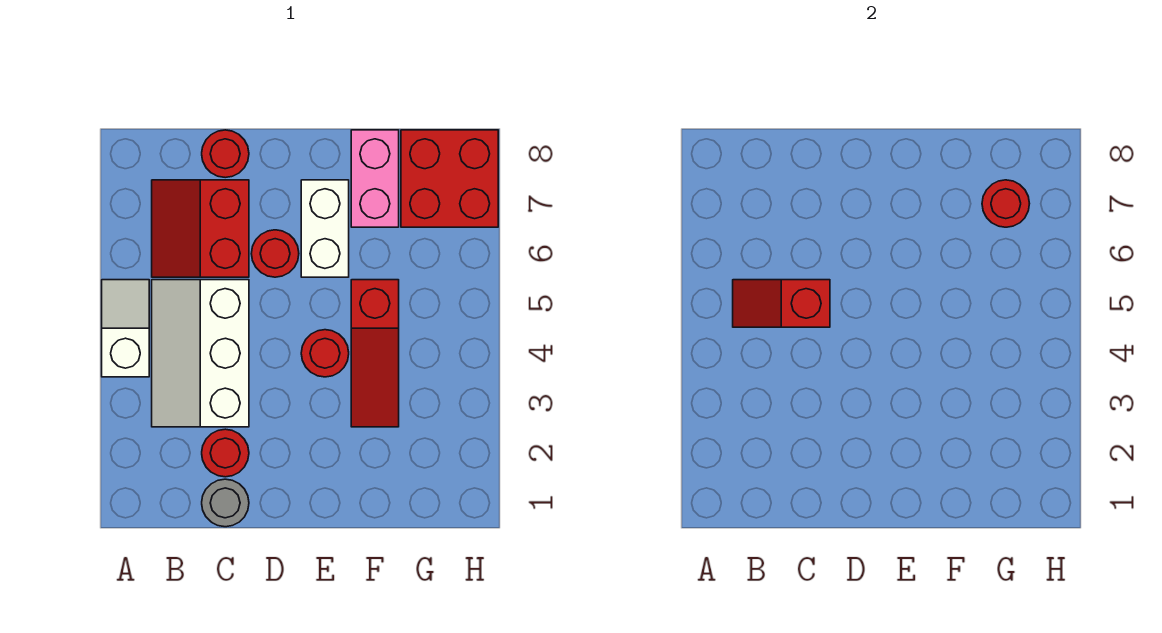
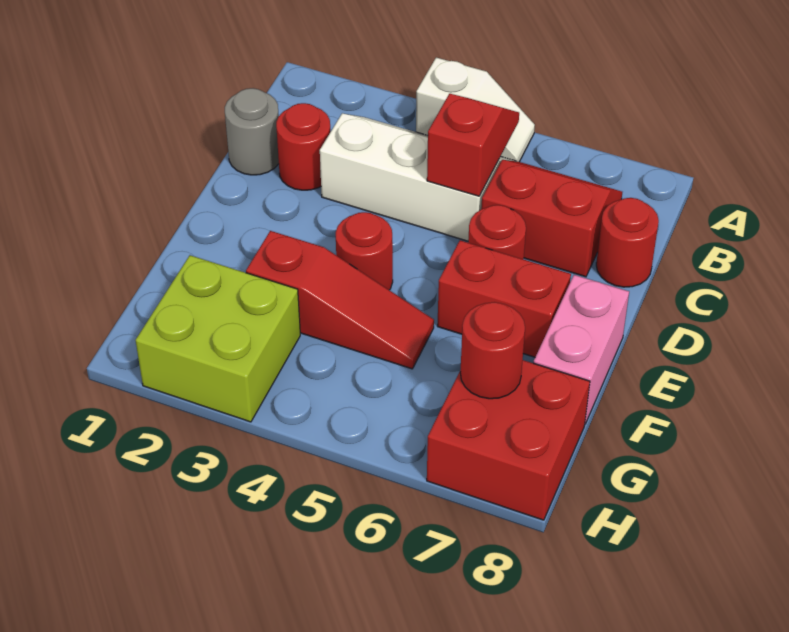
white brick E6:E7 level 1 -> red brick E6:E7 level 1
red slope F3:F5 level 1 top 5 -> red slope F3:F5 level 1 top 3
pink brick F7:F8 level 1 -> pink brick E8:F8 level 1
none -> lime brick G2:H3 level 1

